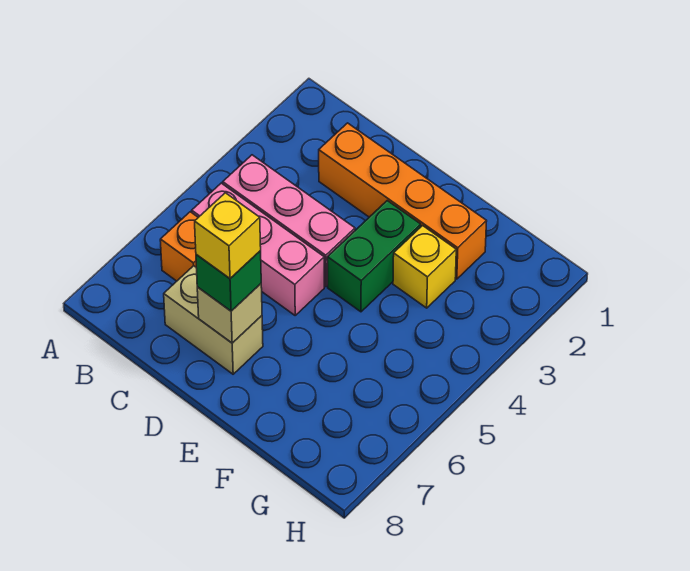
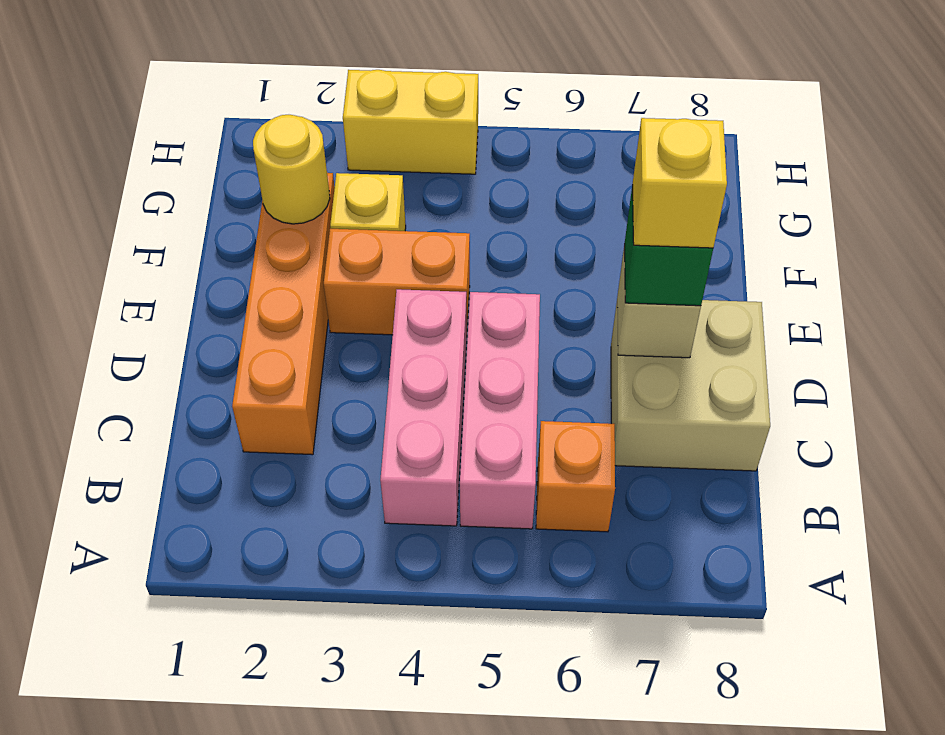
tan brick C7:D7 level 1 -> tan brick C7:D8 level 1
green brick E3:E4 level 1 -> orange brick E3:E4 level 1
none -> yellow round brick F2 level 2
none -> yellow brick H3:H4 level 1

